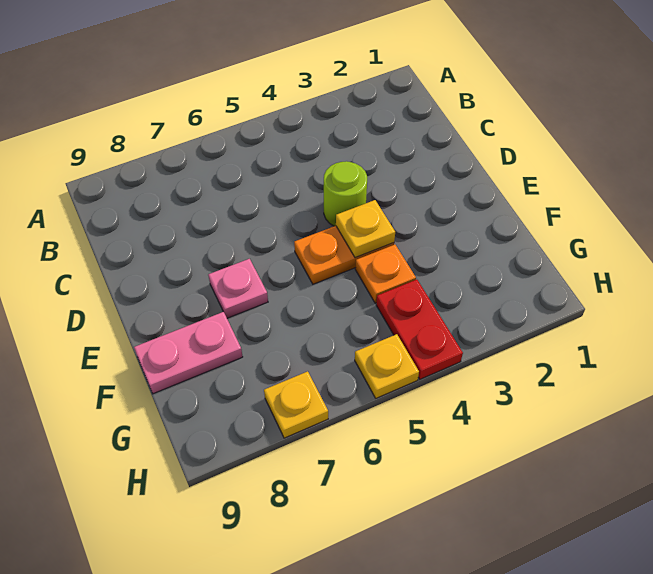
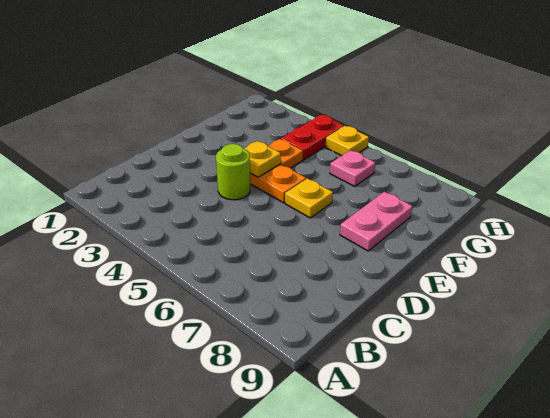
pink plate E7 level 1 -> pink plate G6 level 1
pink plate F8:F9 level 1 -> pink plate E8:F8 level 1
yellow plate H7 level 1 -> yellow plate E6 level 1

